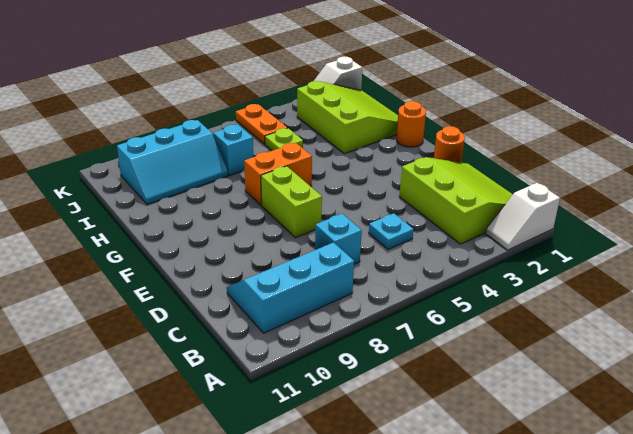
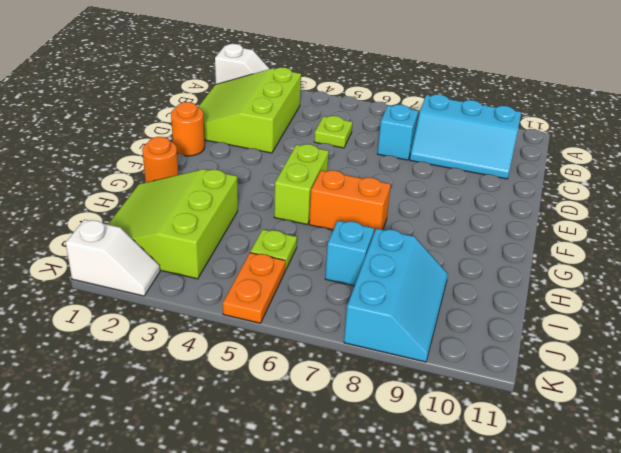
cyan plate C5 level 1 -> lime plate C5 level 1
lime brick E7:F7 level 1 -> lime brick F5:G5 level 1
cyan slope I8:J10 level 1 top J -> cyan slope I8:K9 level 1 top 8

